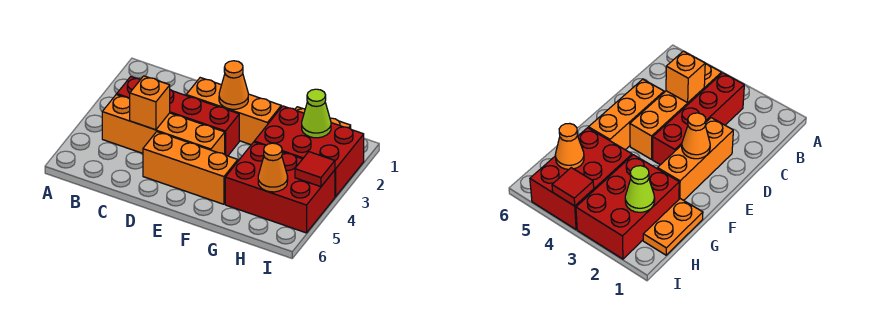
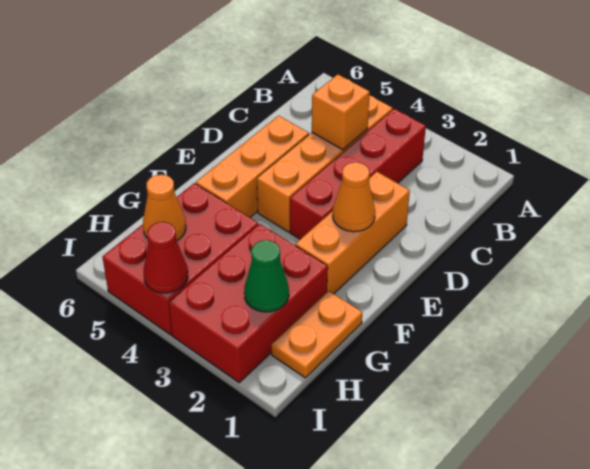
lime cone H2 level 2 -> green cone H2 level 2
red tile I4 level 2 -> red cone I4 level 2

